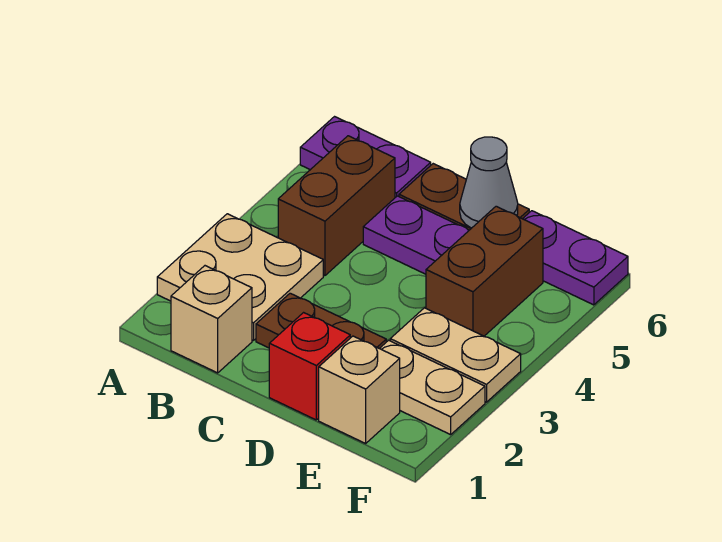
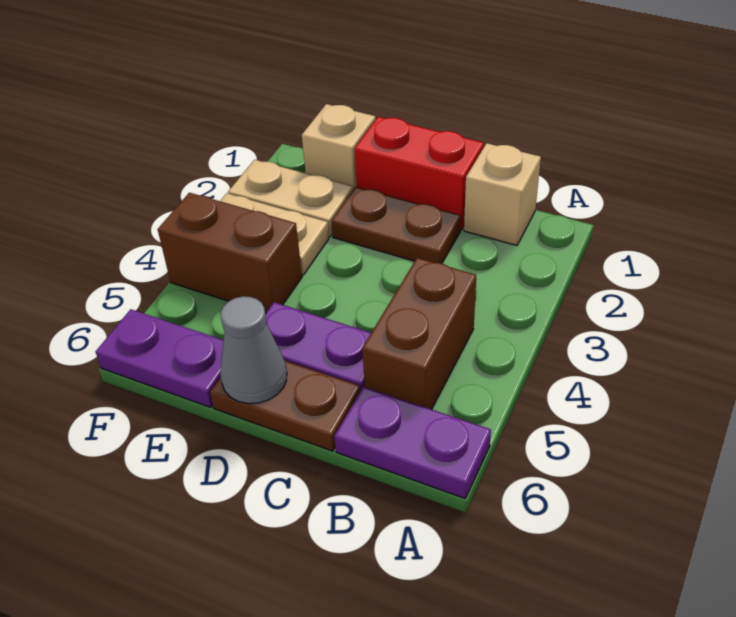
tan plate A2:B3 level 1 -> none
red brick D1 level 1 -> red brick C1:D1 level 1
brown brick E4:E5 level 1 -> brown brick E4:F4 level 1

